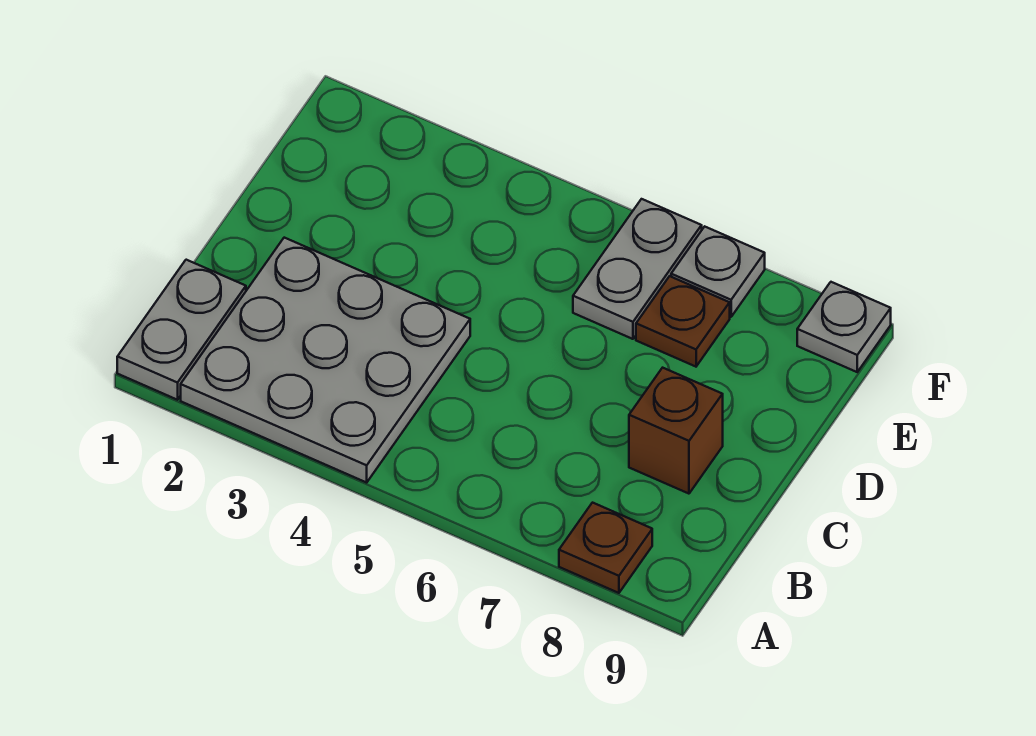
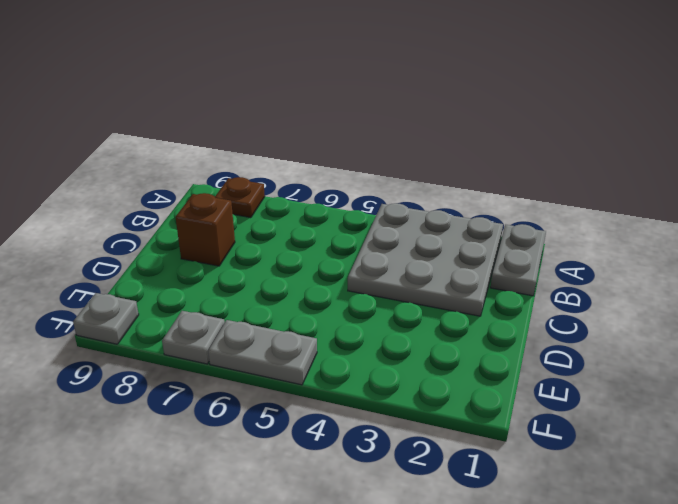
grey plate E6:F6 level 1 -> grey plate F5:F6 level 1
brown plate E7 level 1 -> none

